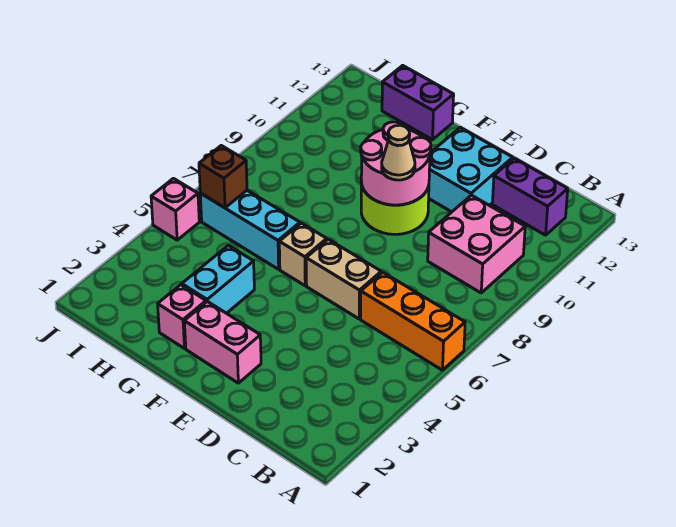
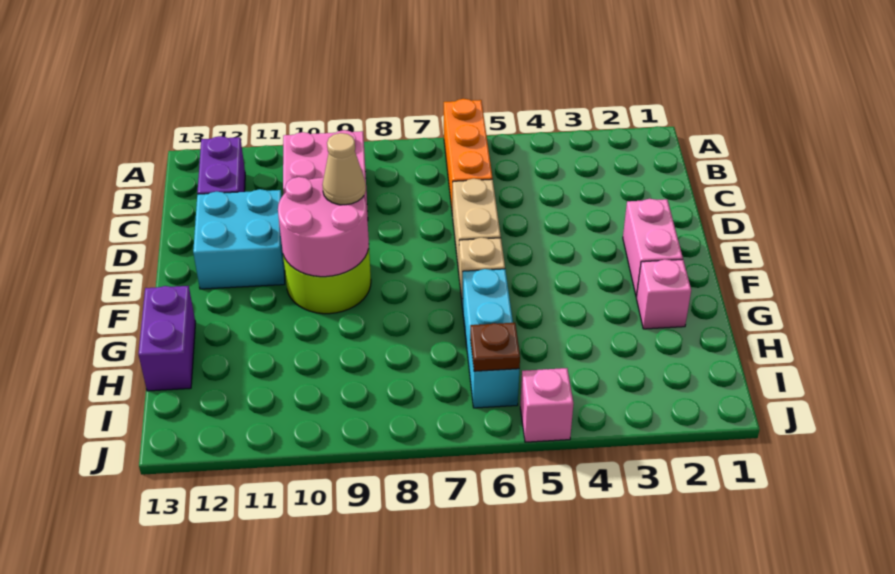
cyan brick G3:G4 level 1 -> none
brown brick I6 level 2 -> brown plate I6 level 2

